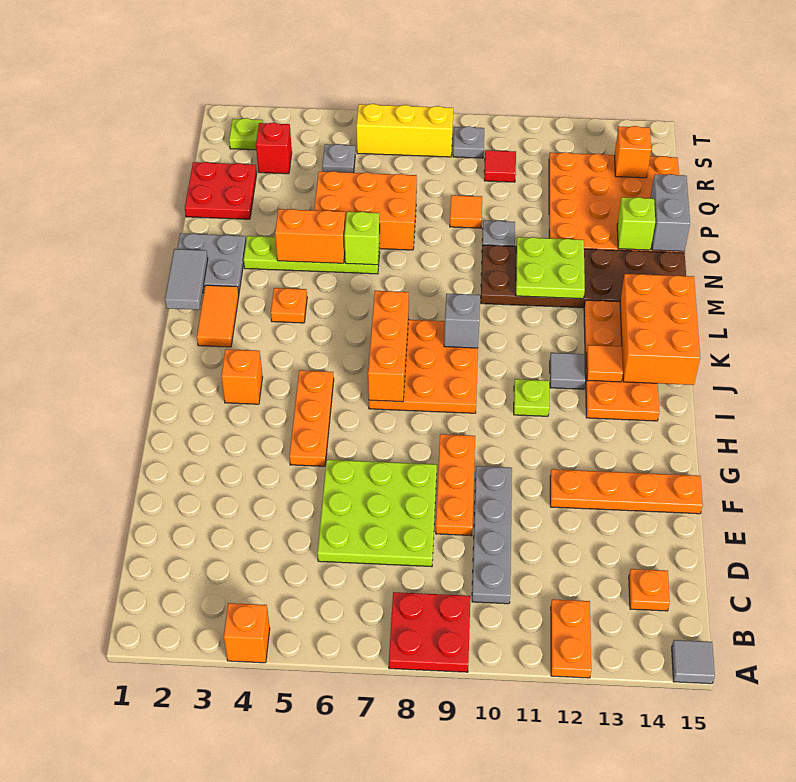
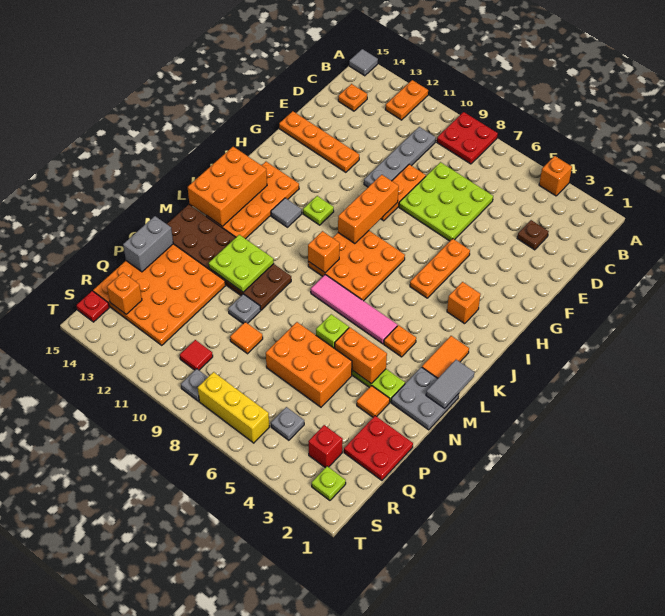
none -> brown plate D3 level 1
orange brick I7:K7 level 2 -> orange brick G9:I9 level 2
orange tile J13 level 2 -> orange tile O3 level 1
grey brick K9 level 2 -> orange brick K9 level 2
none -> pink tile L5:L8 level 1
lime brick O14 level 2 -> none
none -> red plate S15 level 1

